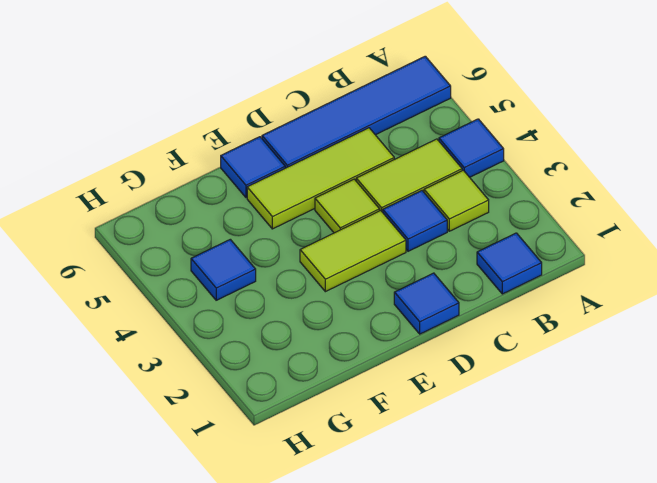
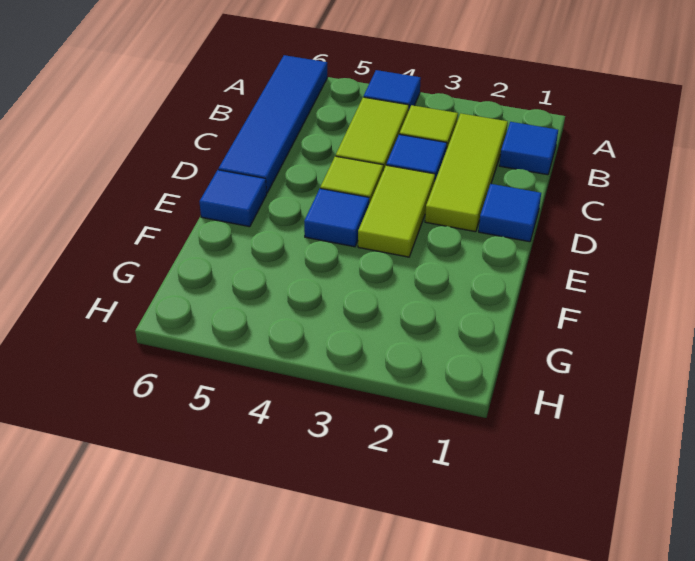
lime tile C5:E5 level 1 -> lime tile B2:D2 level 1
blue tile G4 level 1 -> blue tile E4 level 1

